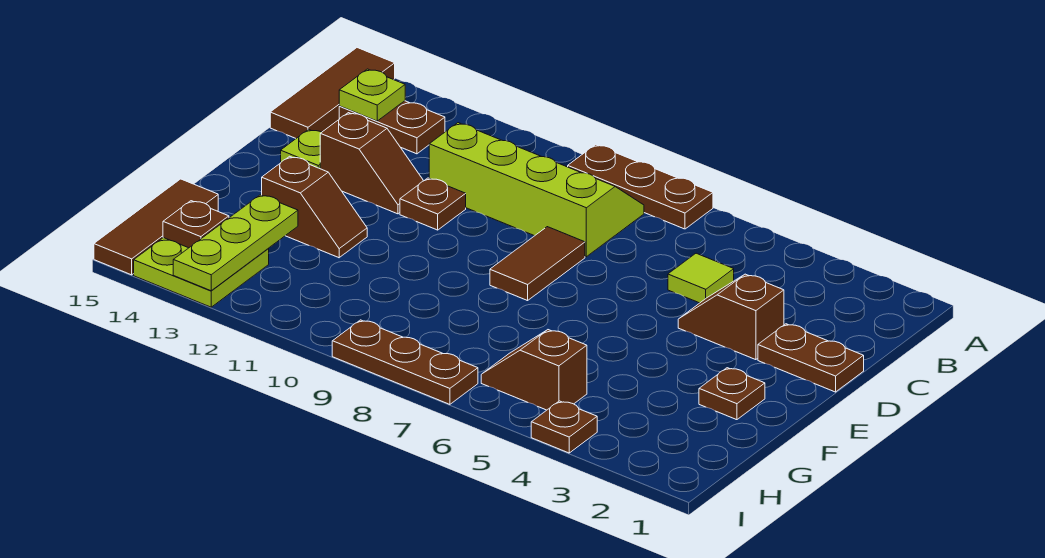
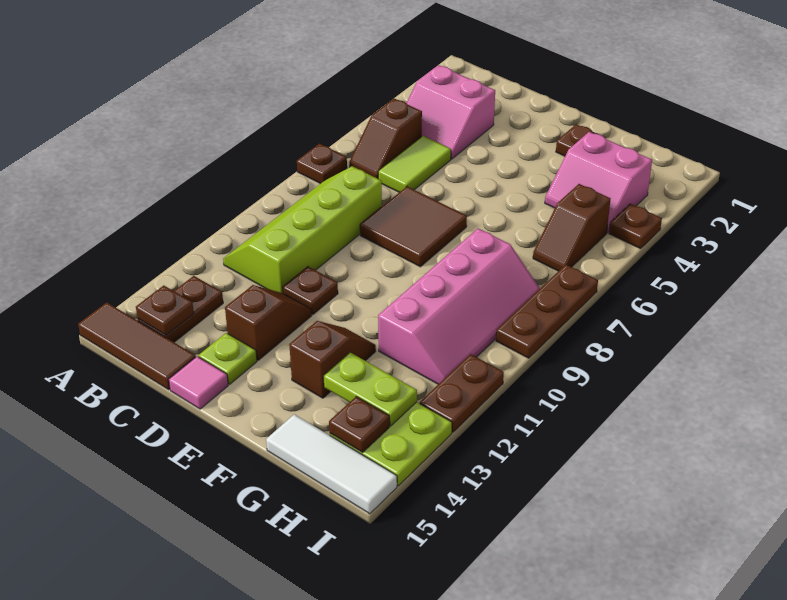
brown plate A7:A9 level 1 -> brown plate A7 level 1
none -> pink slope B3:C4 level 1 top 3
lime plate B14 level 2 -> brown plate B14 level 2
lime tile C5 level 1 -> lime tile C5:C6 level 1
brown plate D1:D2 level 1 -> brown plate I11:I12 level 1
brown slope D3:D4 level 1 top 3 -> brown slope B5:B6 level 1 top 5
brown tile D8:E8 level 1 -> brown tile D7:E8 level 1
none -> pink tile D15 level 1
none -> pink slope G3:H4 level 1 top 3
none -> pink slope G8:H11 level 1 top G
lime plate G13:I13 level 2 -> lime plate G13:H13 level 2
brown tile G15:I15 level 1 -> white tile G15:I15 level 1

